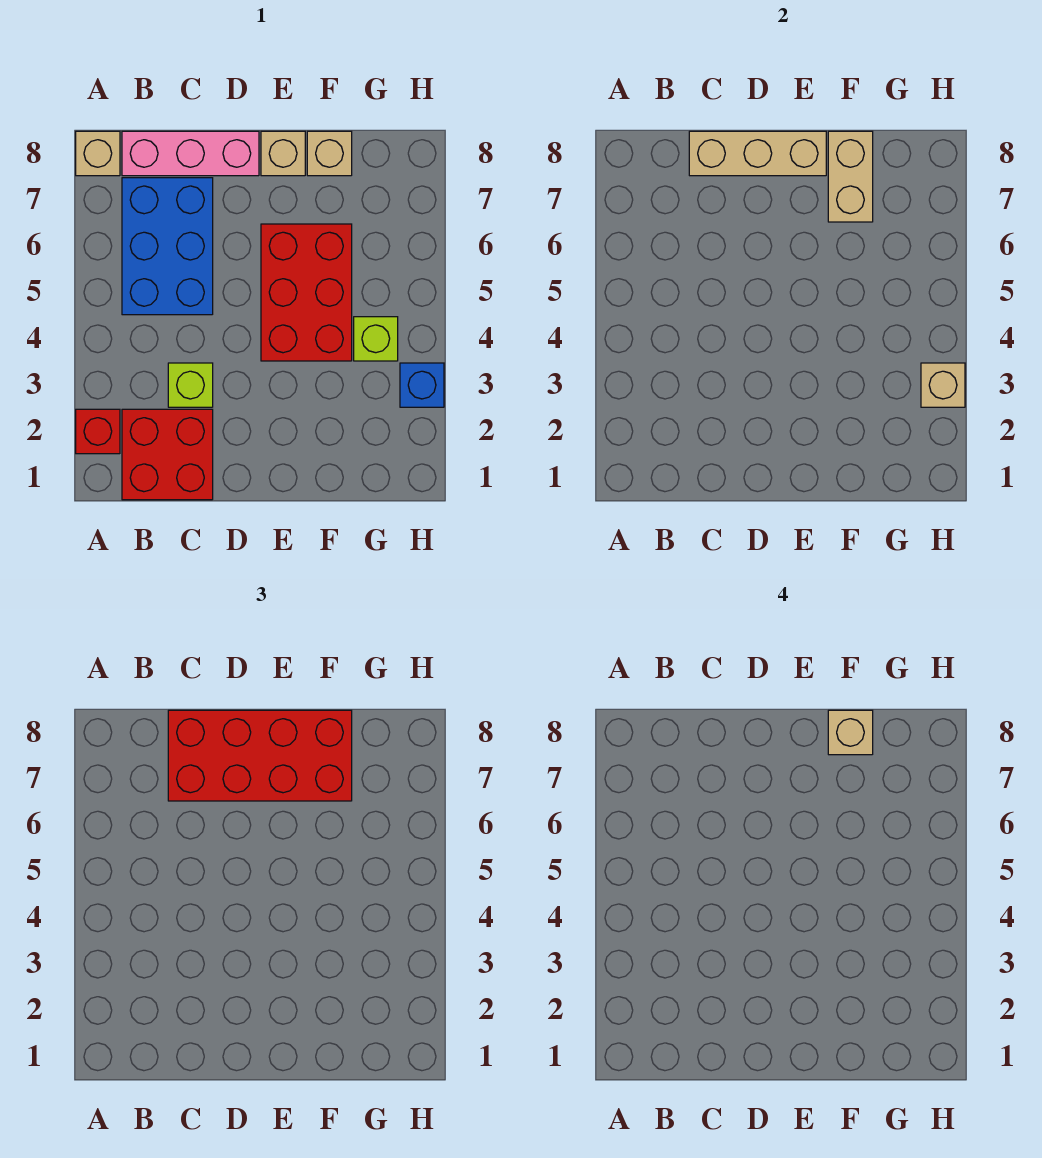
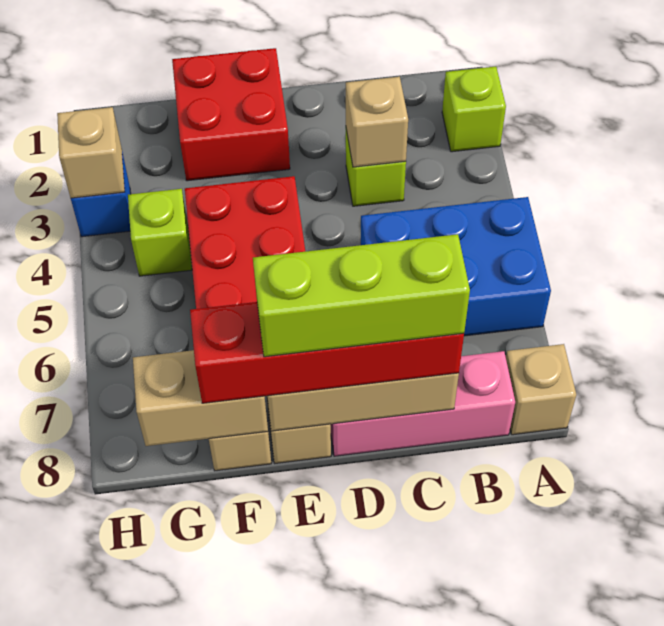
red brick A2 level 1 -> lime brick A2 level 1
red brick B1:C2 level 1 -> red brick E1:F2 level 1
blue brick B5:C7 level 1 -> blue brick A5:C6 level 1
red brick C7:F8 level 3 -> red brick C8:F8 level 3
none -> lime brick C8:E8 level 4
tan brick F7:F8 level 2 -> tan brick F8:G8 level 2
tan brick F8 level 4 -> tan brick C3 level 2

